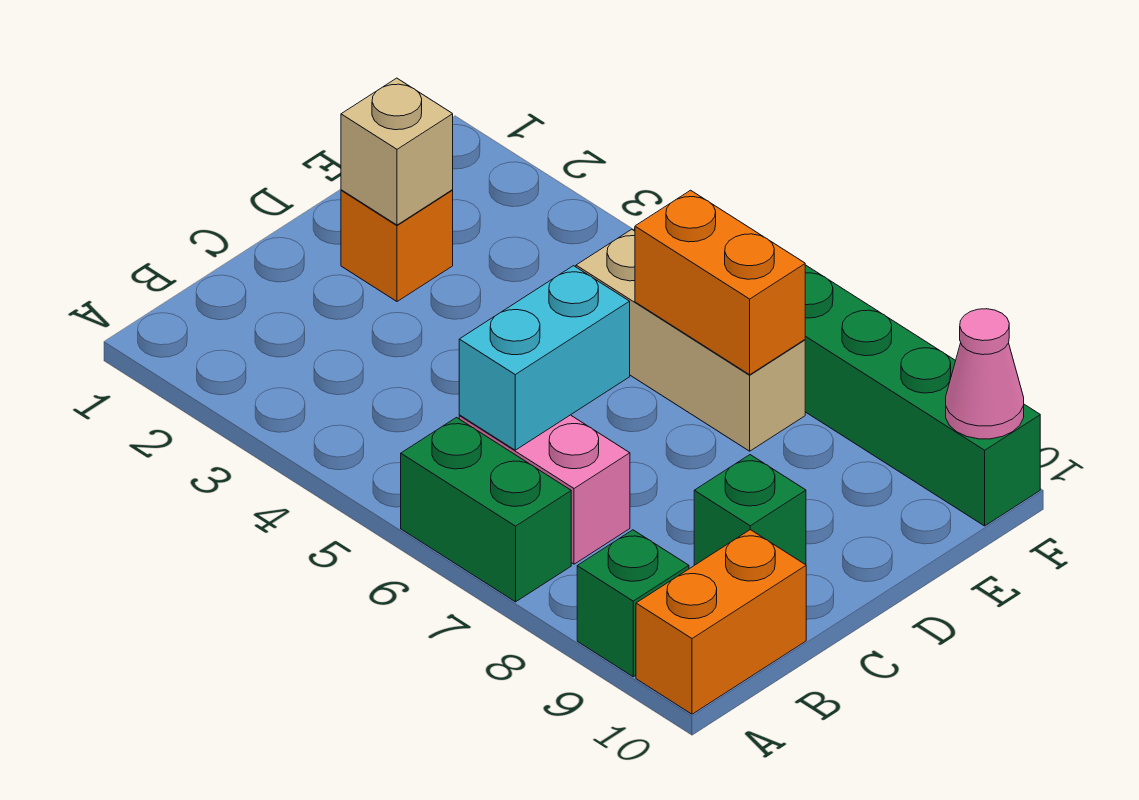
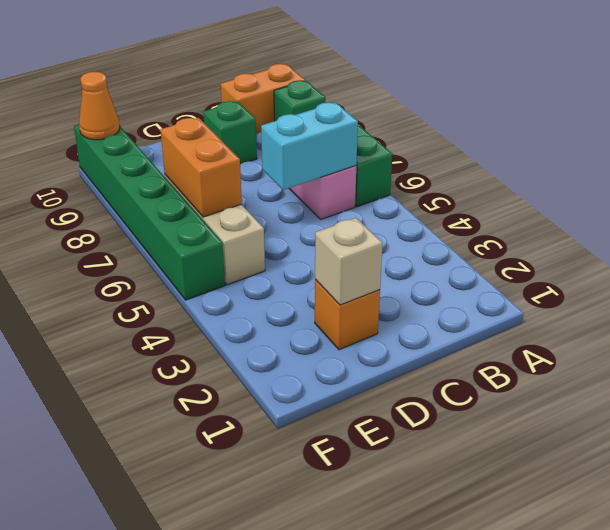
pink cone F10 level 2 -> orange cone F10 level 2

